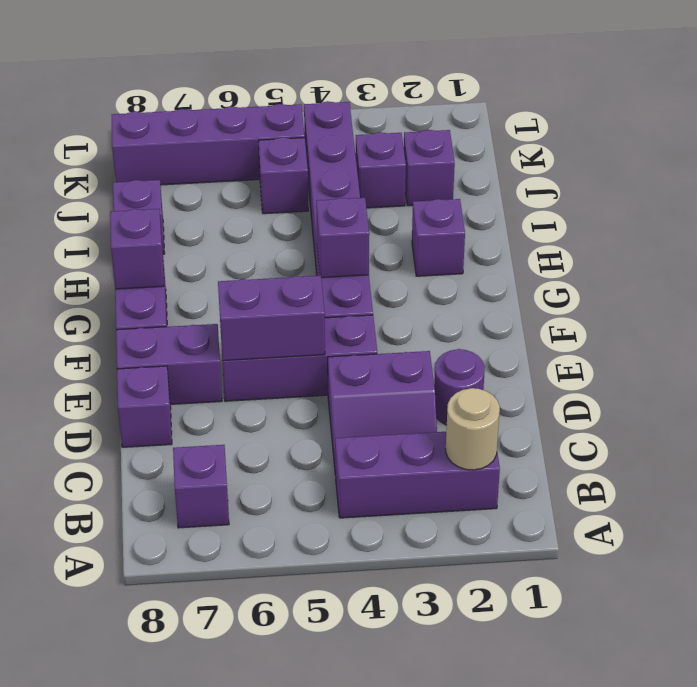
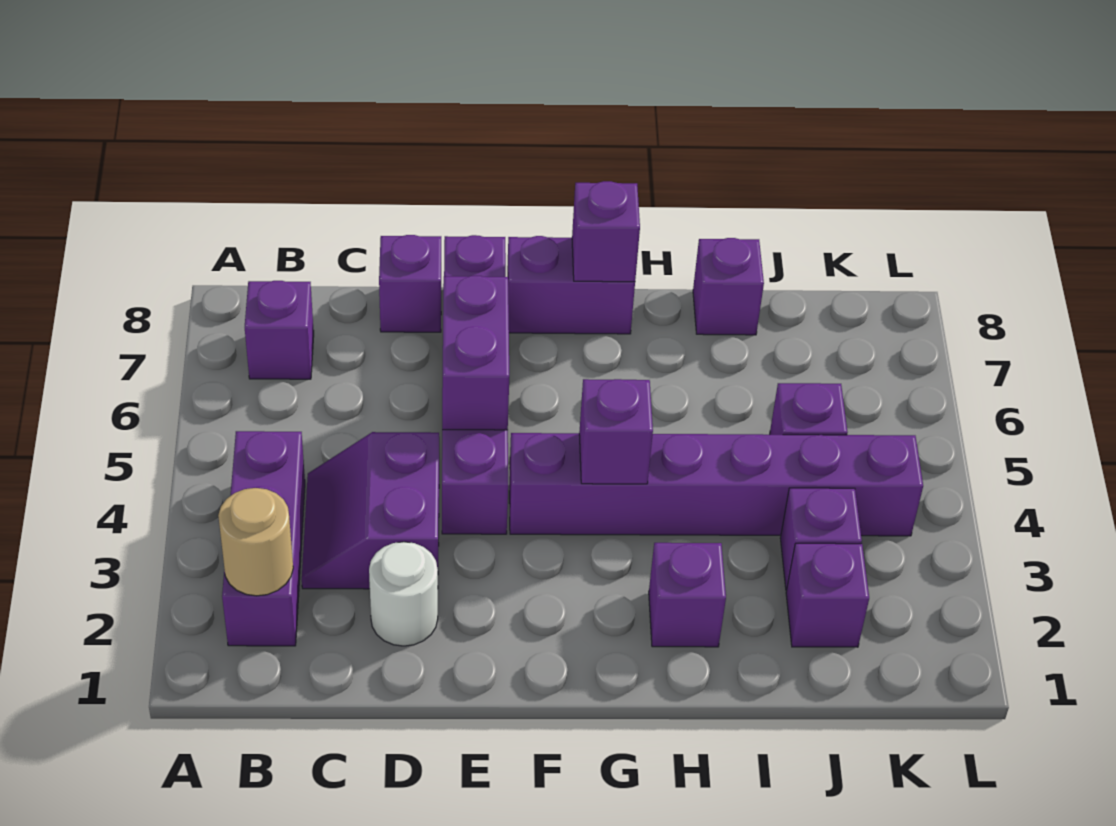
purple round brick D2 level 1 -> white round brick D2 level 1
purple brick K5:K8 level 1 -> none

